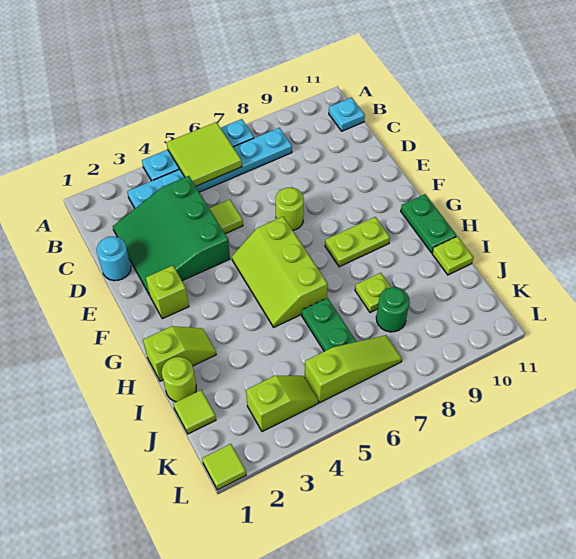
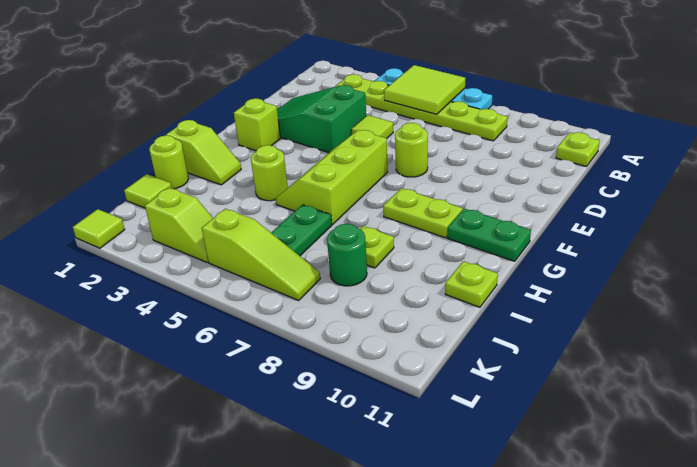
cyan plate B3:B8 level 1 -> lime plate B3:B8 level 1
cyan plate B11 level 1 -> lime plate B11 level 1
green slope C2:E4 level 1 top 4 -> green slope D2:E4 level 1 top 4
cyan round brick D1 level 1 -> none
green plate G11:H11 level 1 -> green plate G10:G11 level 1
none -> lime round brick H4 level 1

